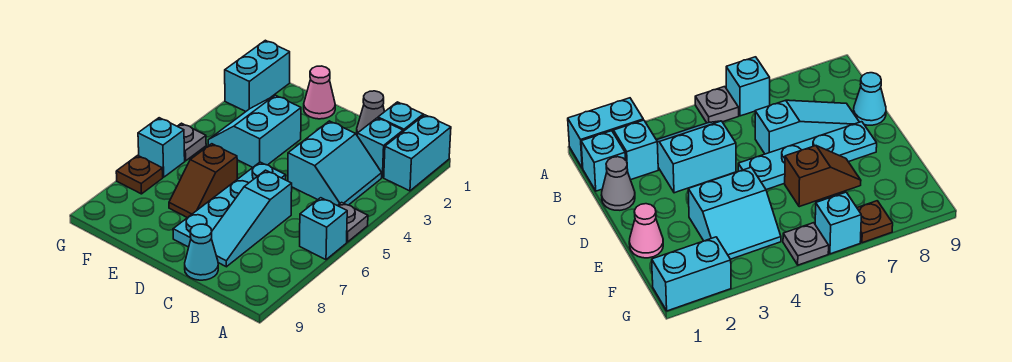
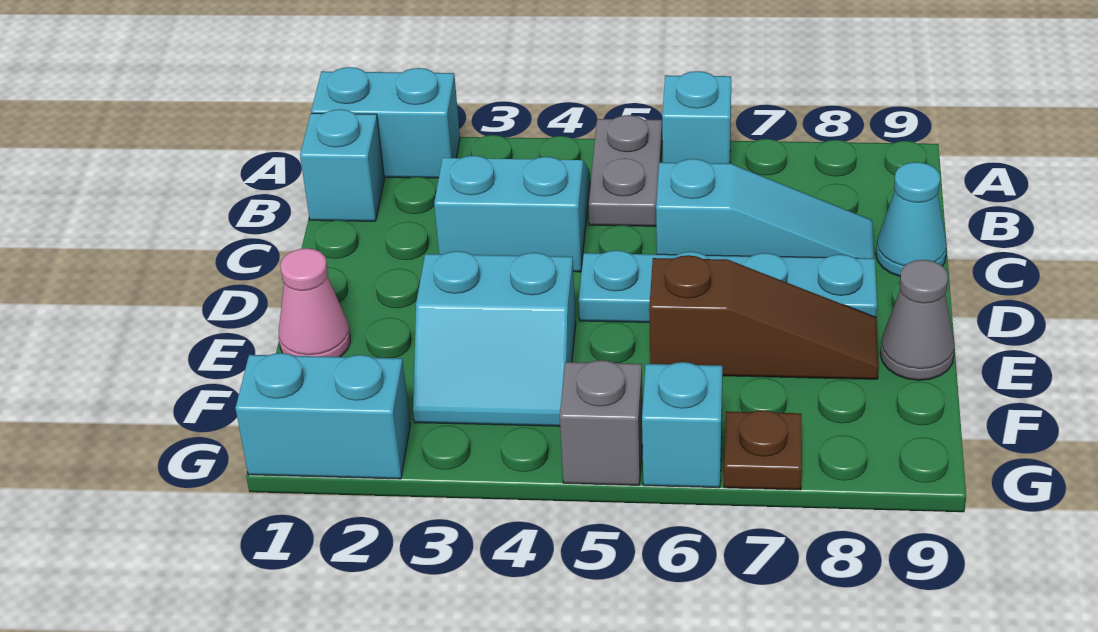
grey plate A5 level 1 -> grey plate A5:B5 level 1
cyan brick B2 level 1 -> none
grey cone C1 level 1 -> grey cone E9 level 1
brown slope E6:E7 level 1 top 6 -> brown slope E6:E8 level 1 top 6
grey plate G5 level 1 -> grey brick G5 level 1

